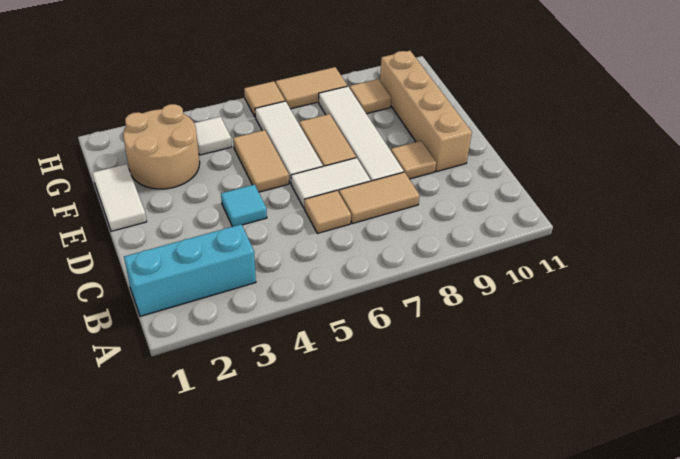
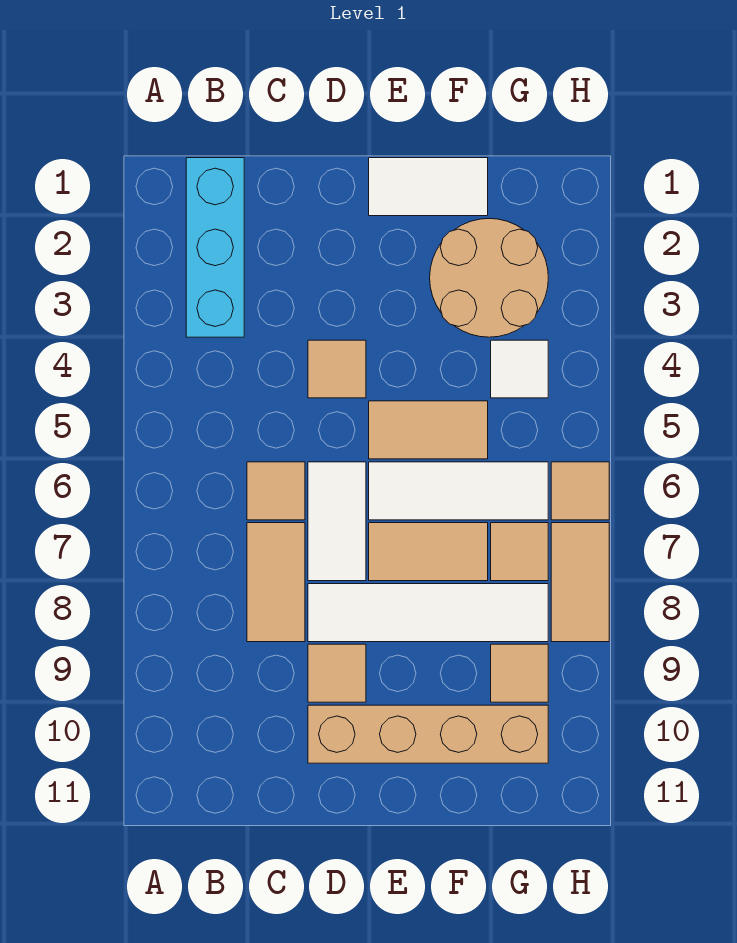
cyan tile D4 level 1 -> tan tile D4 level 1
none -> tan tile G7 level 1

